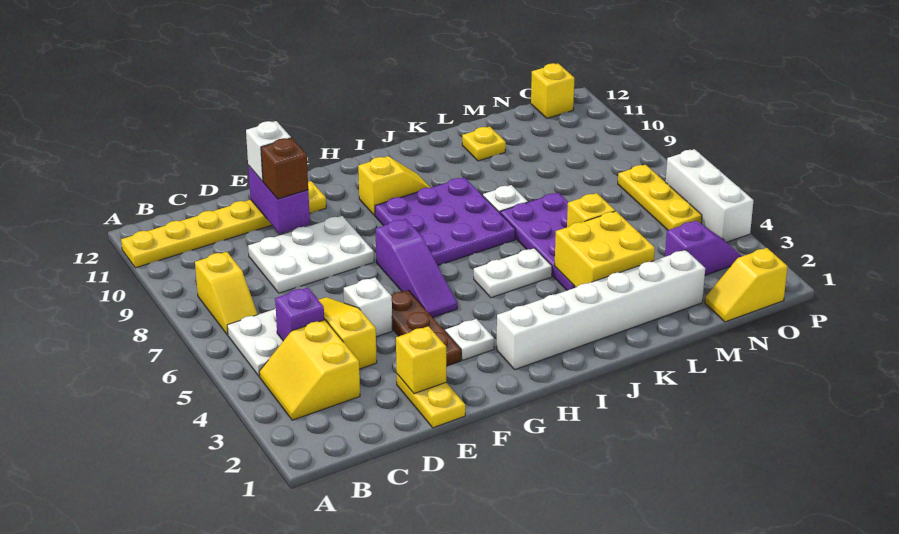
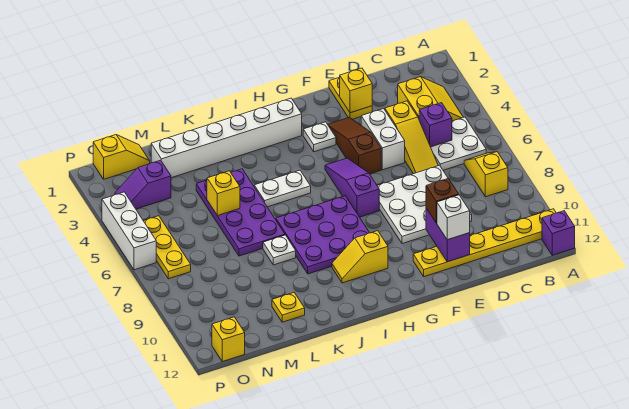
none -> purple brick A12 level 1
white plate D8:F9 level 1 -> white plate D7:F9 level 1
white brick E5 level 1 -> white brick E4:E5 level 1
brown plate F3:F5 level 1 -> brown slope F3:F5 level 1 top 5
yellow brick K3:L4 level 2 -> none

